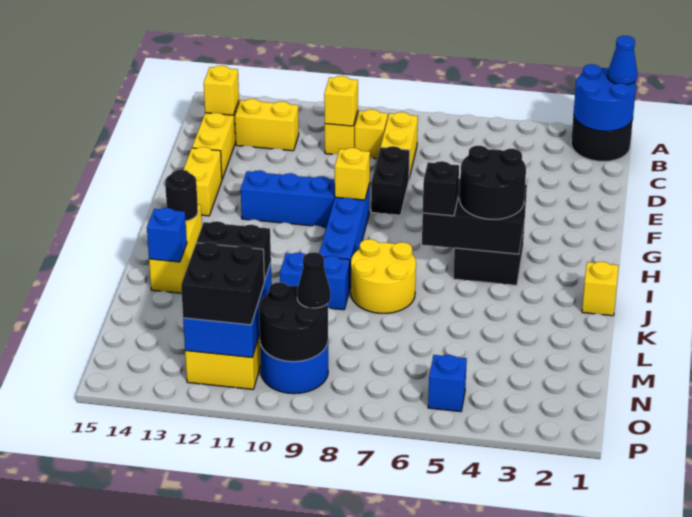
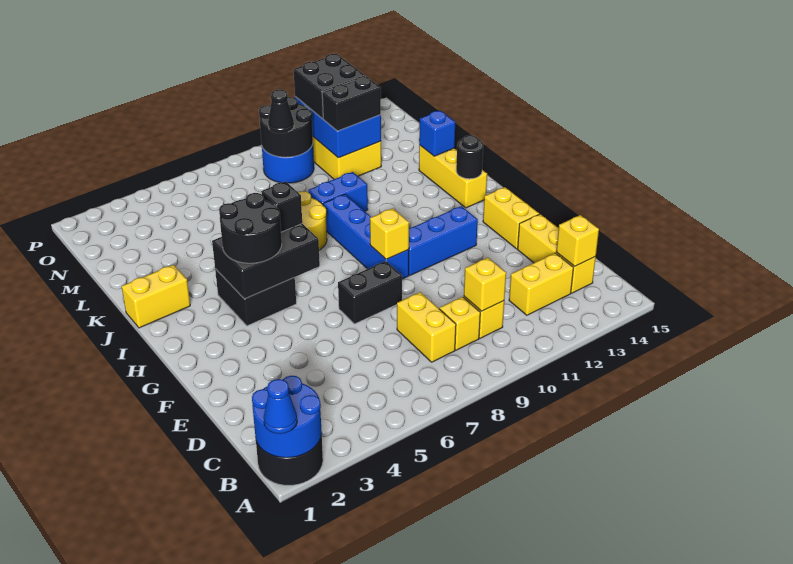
black brick E8:F8 level 1 -> black brick F7:F8 level 1
yellow brick J1 level 1 -> yellow brick J1:J2 level 1
blue brick O5 level 1 -> none

